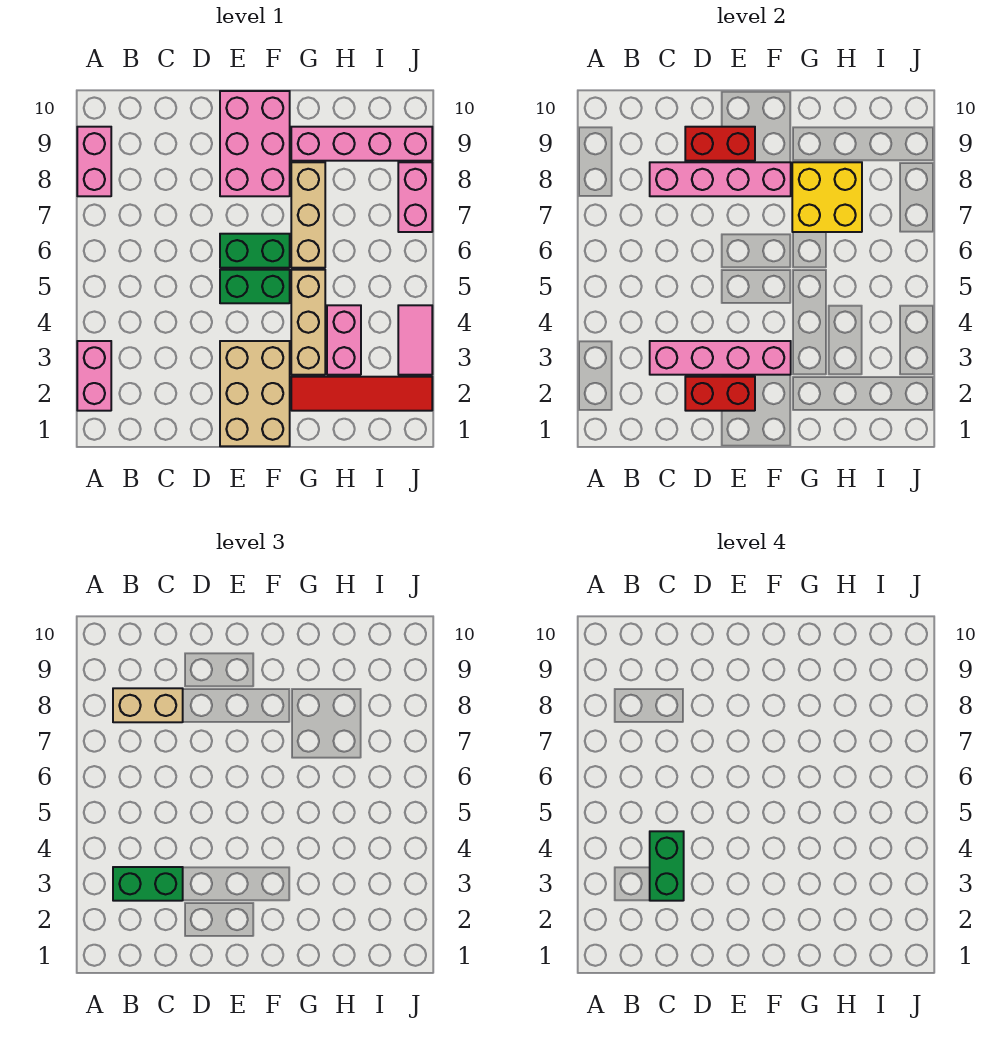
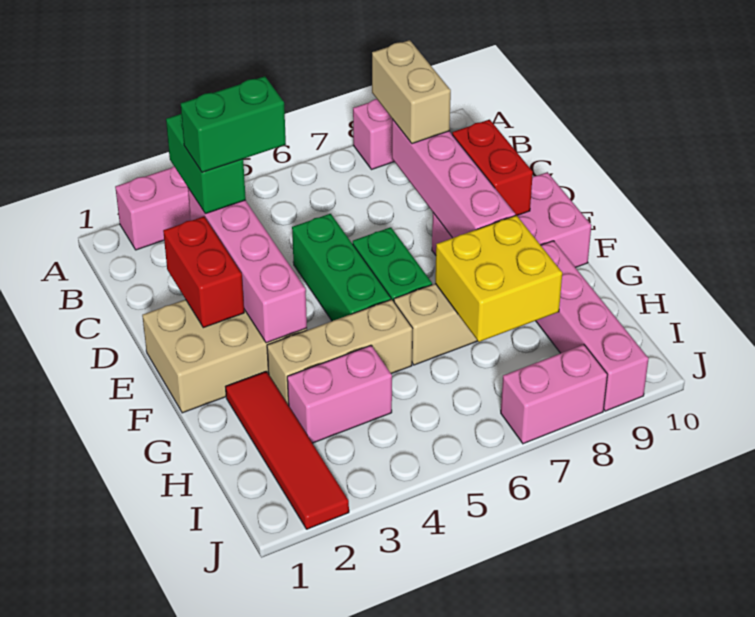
green brick E5:F5 level 1 -> green brick D5:F5 level 1
pink tile J3:J4 level 1 -> none

